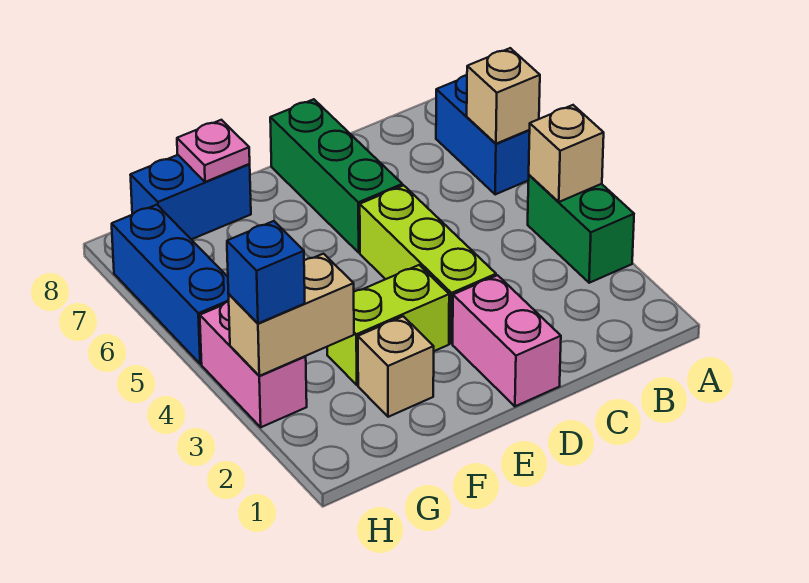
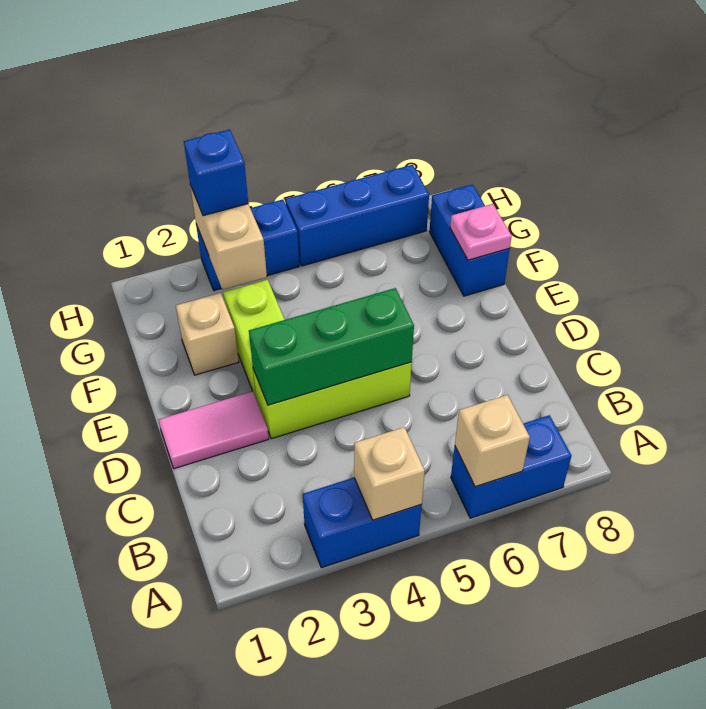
green brick A3:A4 level 1 -> blue brick A3:A4 level 1
pink brick D1:D2 level 1 -> pink tile D1:D2 level 1
green brick D6:D8 level 1 -> green brick D3:D5 level 2
pink brick H3:H4 level 1 -> blue brick H3:H4 level 1

